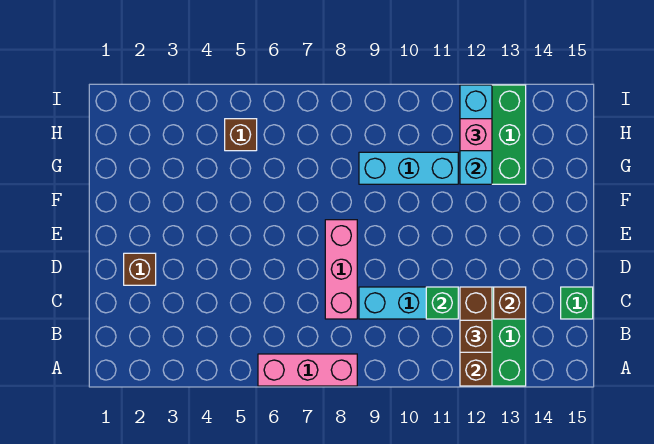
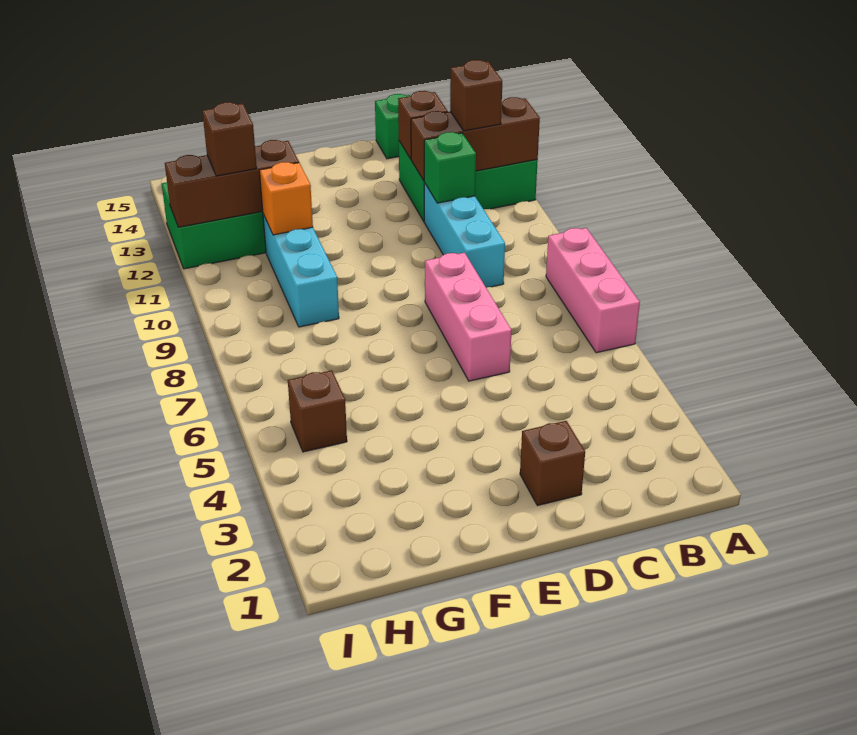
pink brick C8:E8 level 1 -> pink brick D6:D8 level 1
none -> orange brick G11 level 2
cyan brick G12:I12 level 2 -> brown brick G12:I12 level 2
pink brick H12 level 3 -> brown brick H12 level 3

